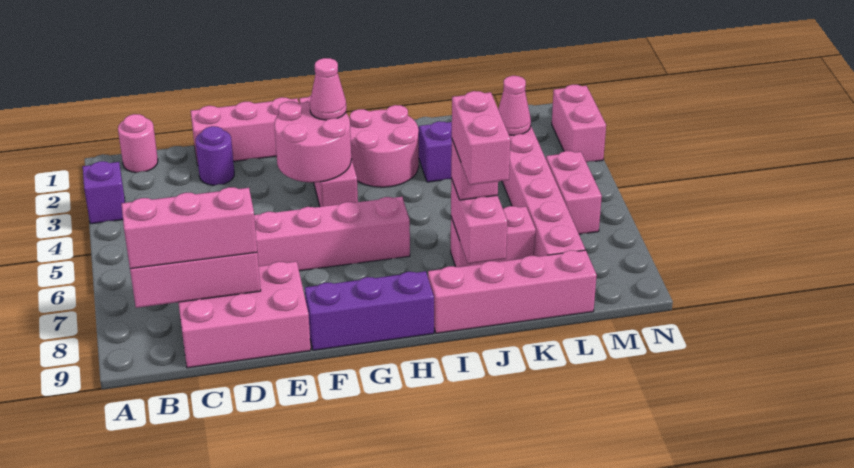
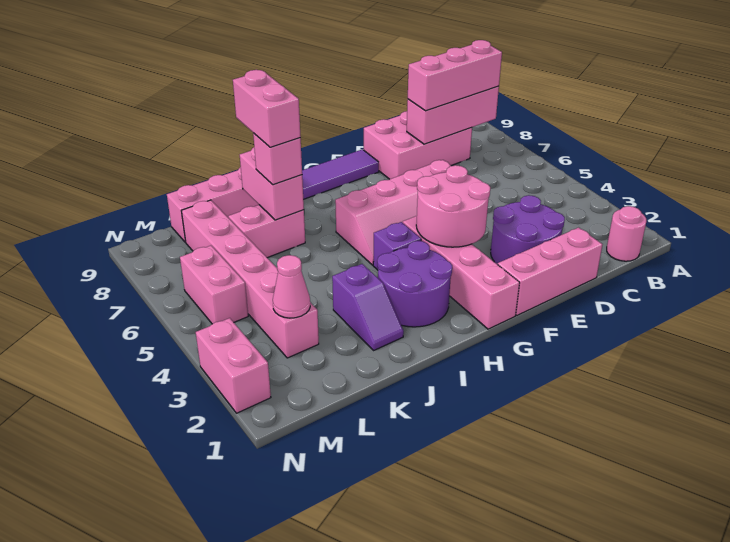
purple brick A3 level 1 -> purple brick H4 level 1
purple round brick D2 level 1 -> purple round brick D2:E3 level 1
purple brick F9:H9 level 1 -> purple tile F9:H9 level 1
pink cone G3 level 3 -> none
pink round brick H2:I3 level 1 -> purple round brick H2:I3 level 1

